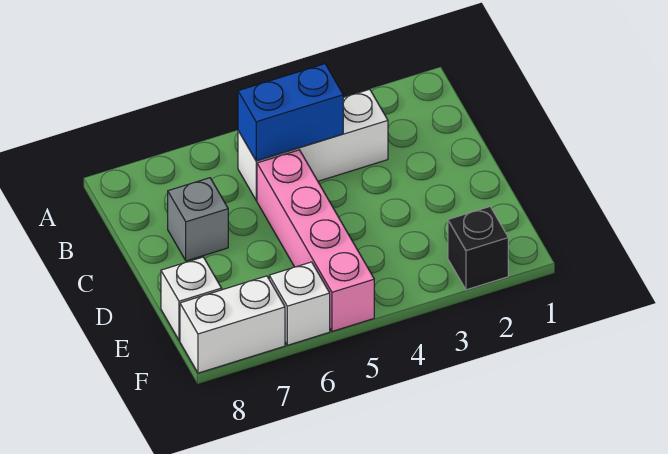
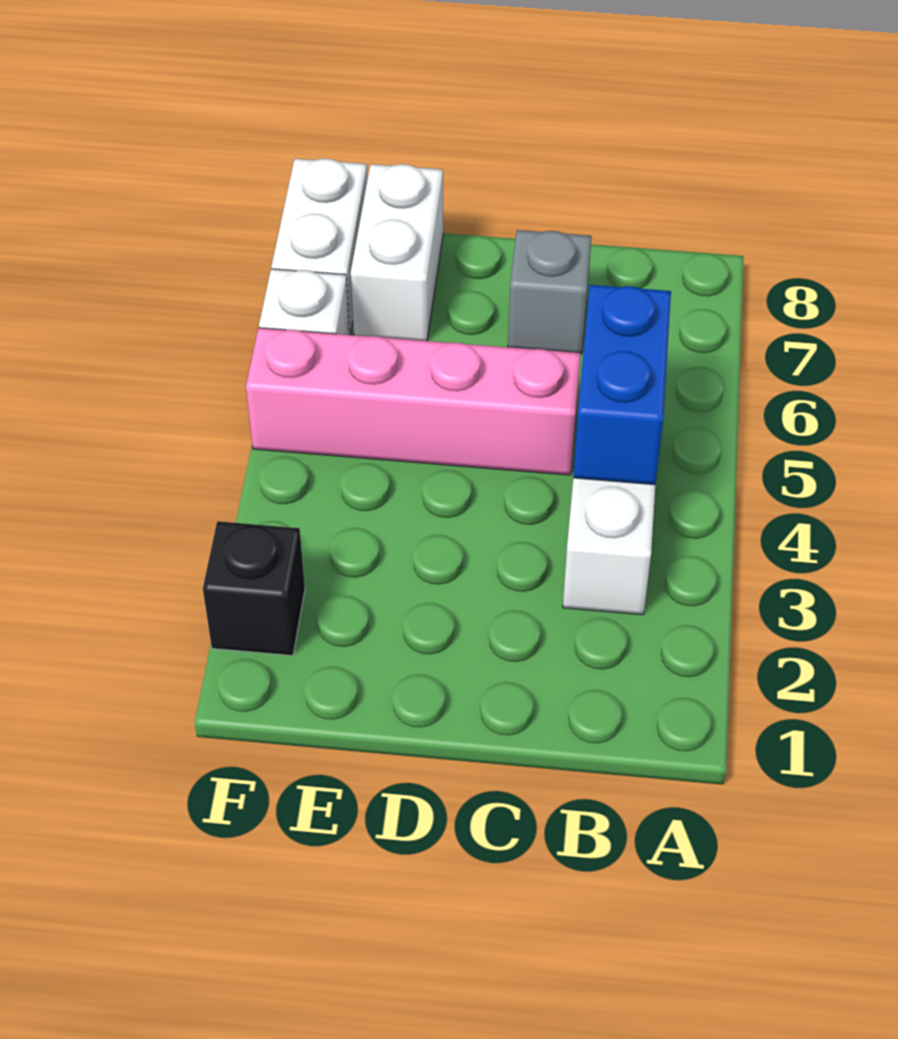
white brick E8 level 1 -> white brick E7:E8 level 1

